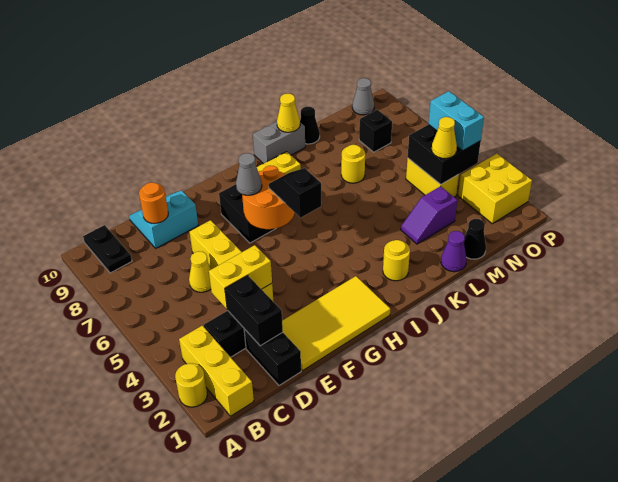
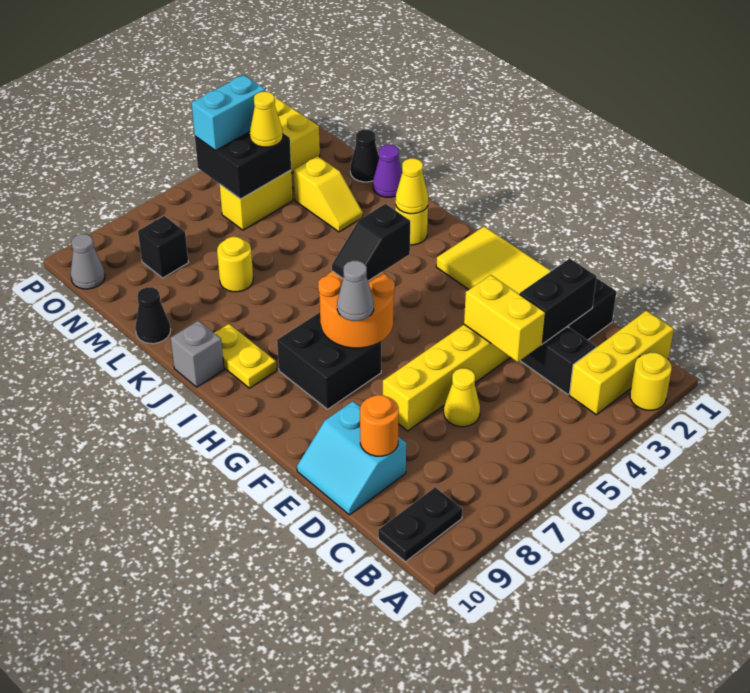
grey brick J10:K10 level 1 -> grey brick J10 level 1
yellow cone K10 level 2 -> yellow cone J2 level 2
purple slope L3:M3 level 1 top M -> yellow slope L3:M3 level 1 top M

